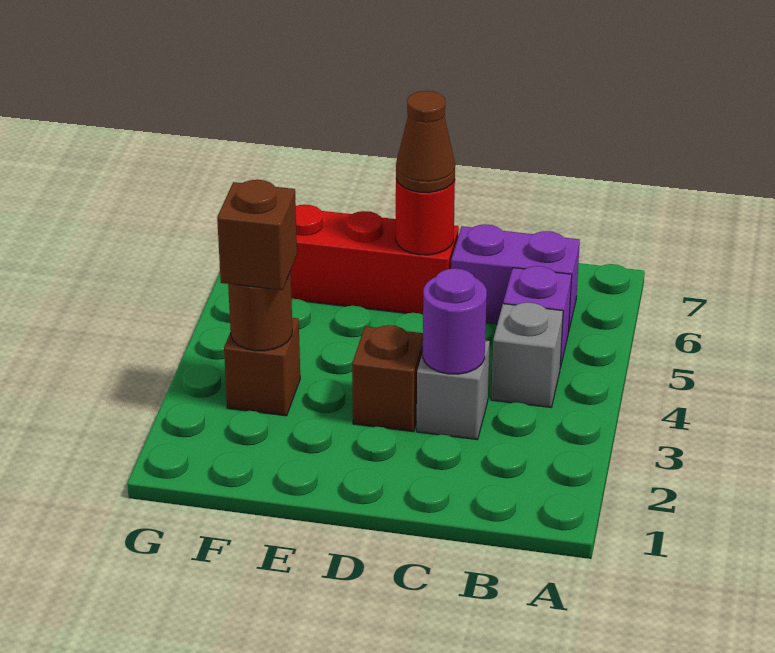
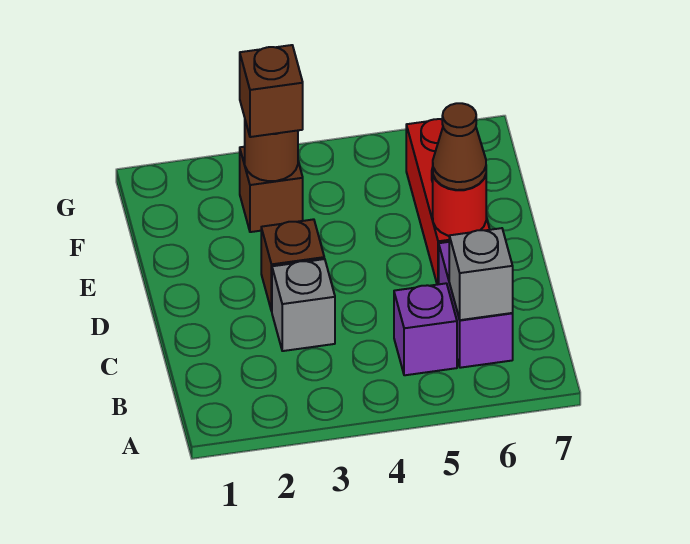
grey brick B4 level 1 -> grey brick B6 level 2
purple round brick C3 level 2 -> none

